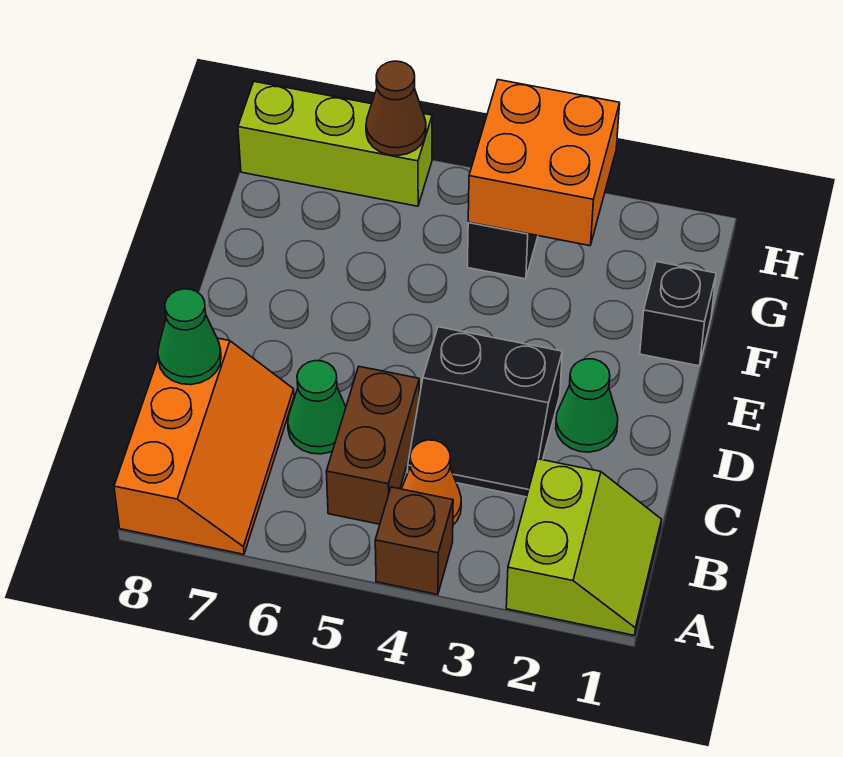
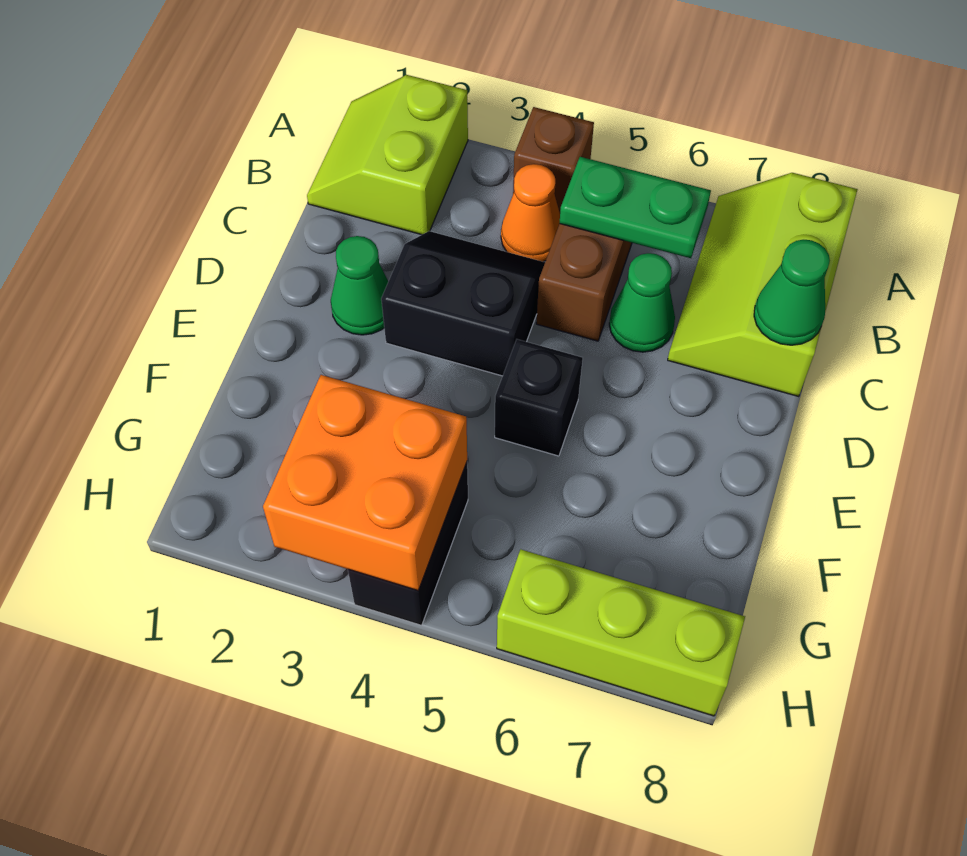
orange slope A7:C8 level 1 top 8 -> lime slope A7:C8 level 1 top 8
none -> green plate B5:B6 level 2
black brick F1 level 1 -> black brick E5 level 1
brown cone H6 level 2 -> none

